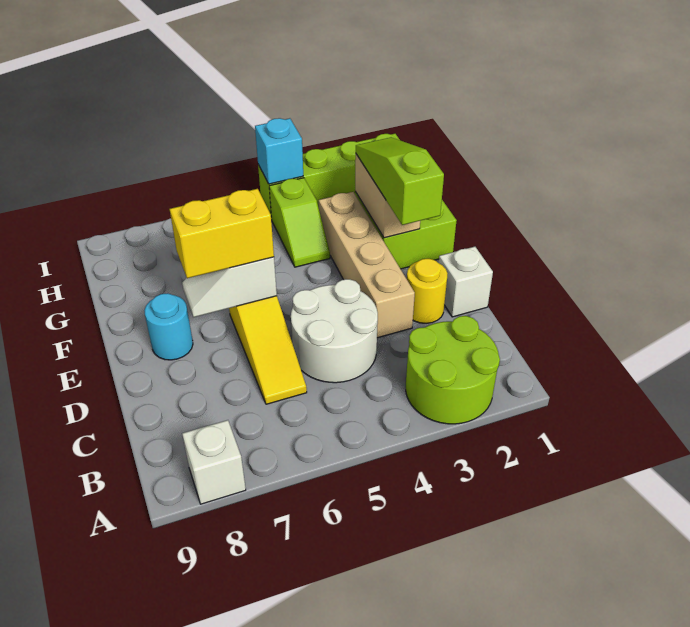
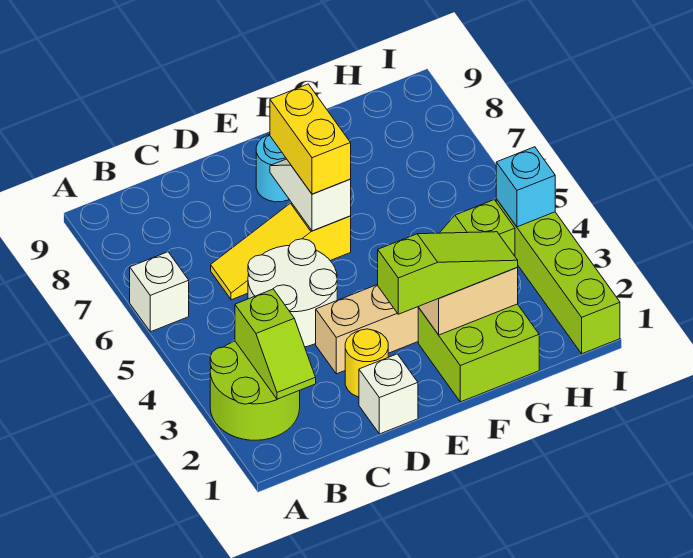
white brick A8 level 1 -> white brick A6 level 1
none -> lime slope B2:B3 level 2 top 3

